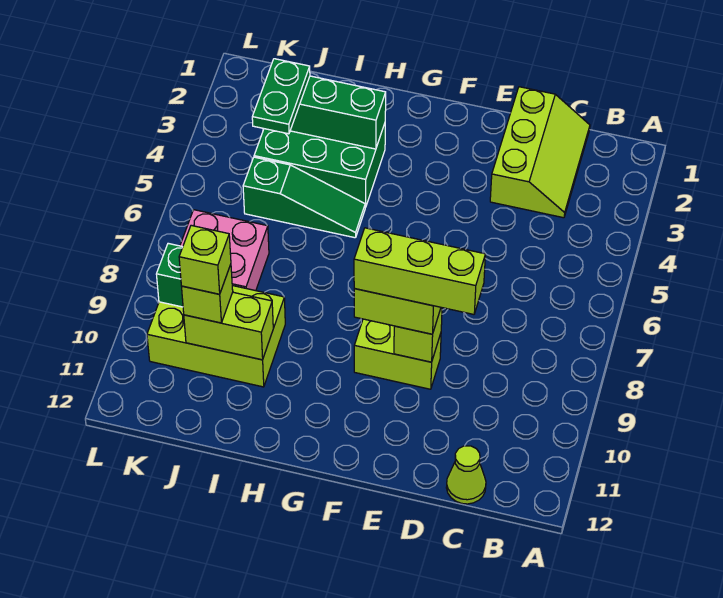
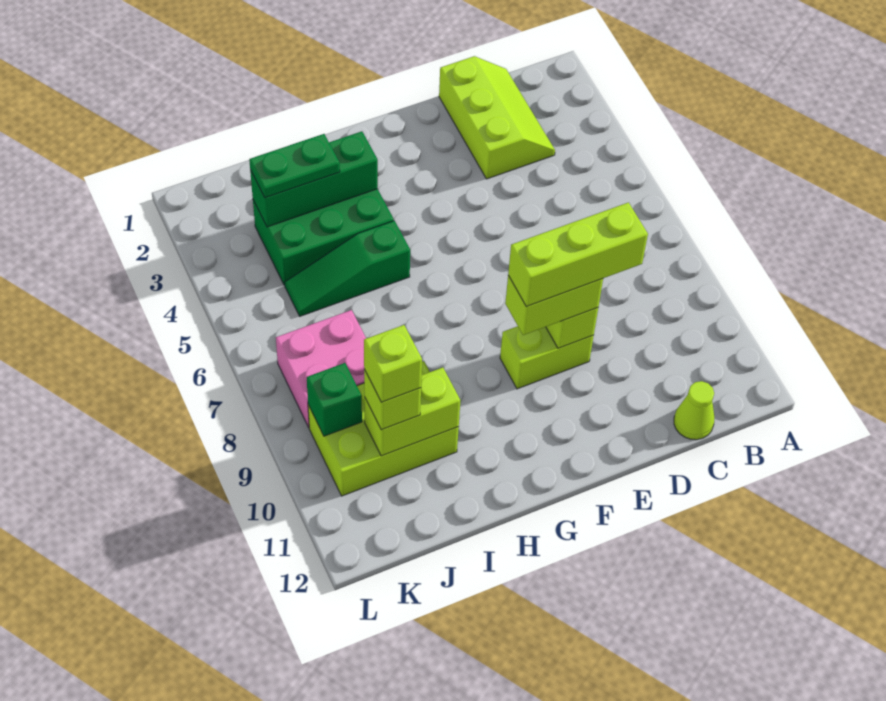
green slope H5:J5 level 1 top J -> green slope H5:J5 level 1 top H
green plate J3:J4 level 3 -> green plate I3:J3 level 3

